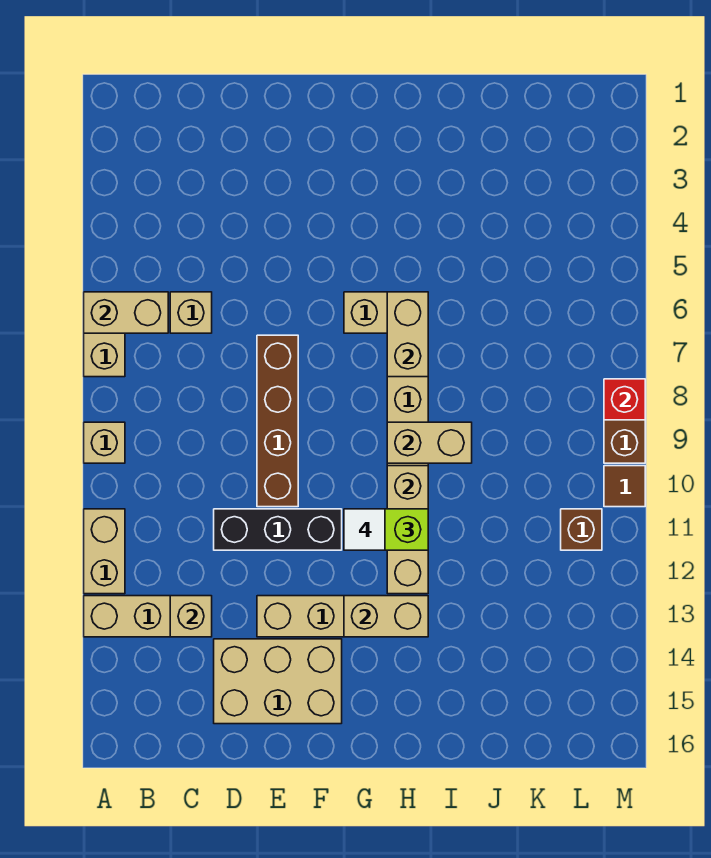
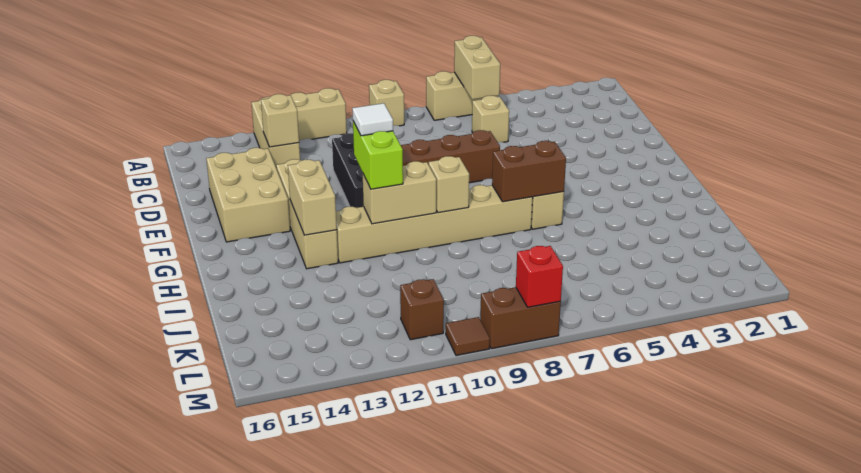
tan brick H6:H7 level 2 -> brown brick H6:H7 level 2
tan brick H9:I9 level 2 -> tan brick H9 level 2

